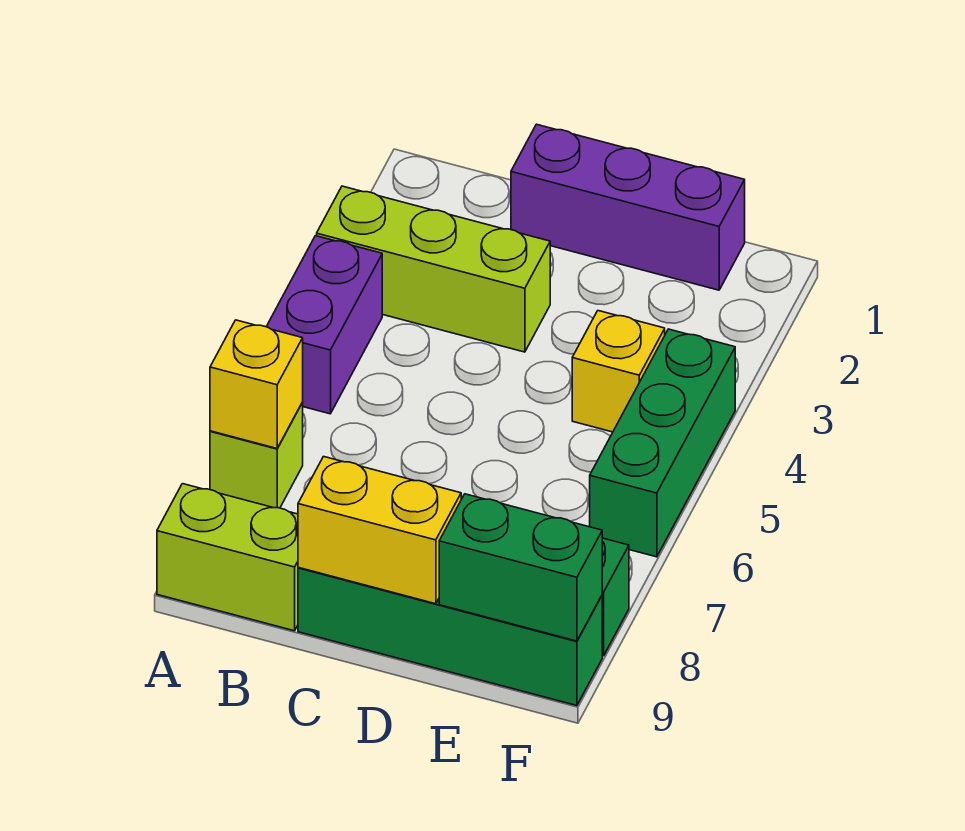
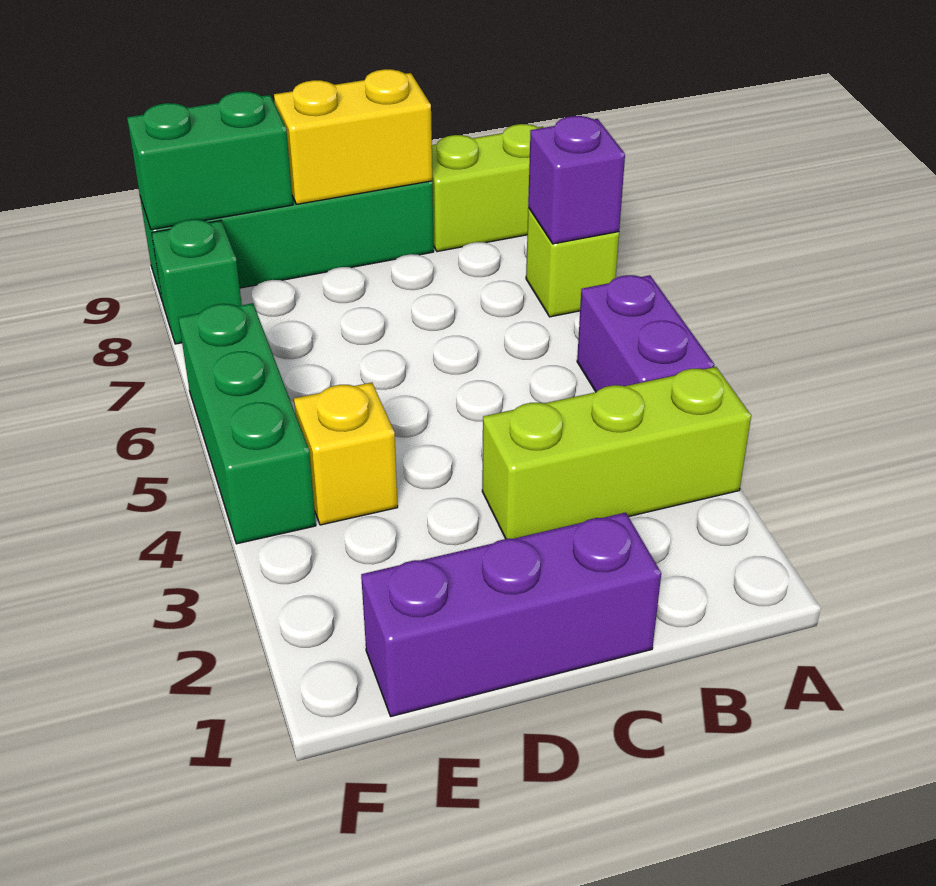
yellow brick A7 level 2 -> purple brick A7 level 2

